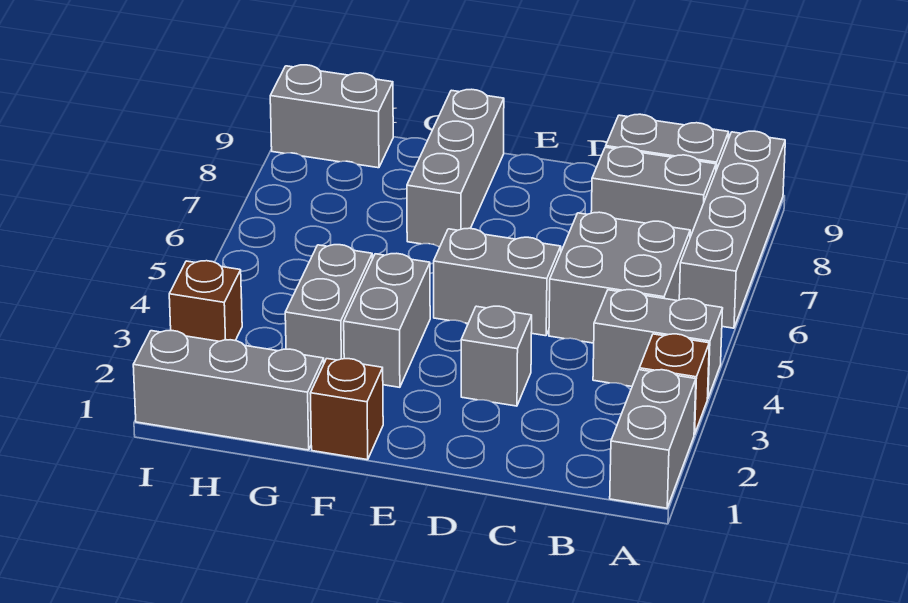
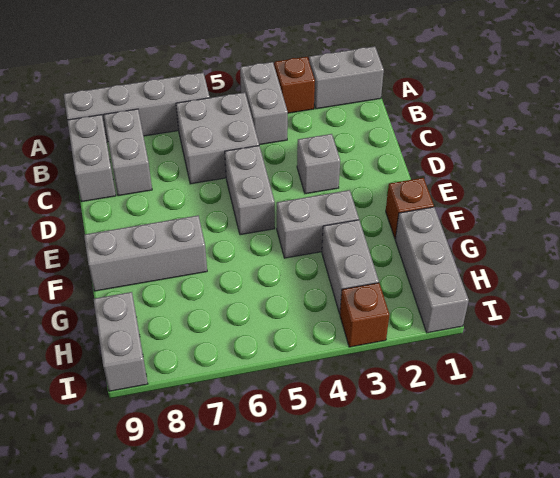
grey brick G3:G4 level 1 -> grey brick G3:H3 level 1

